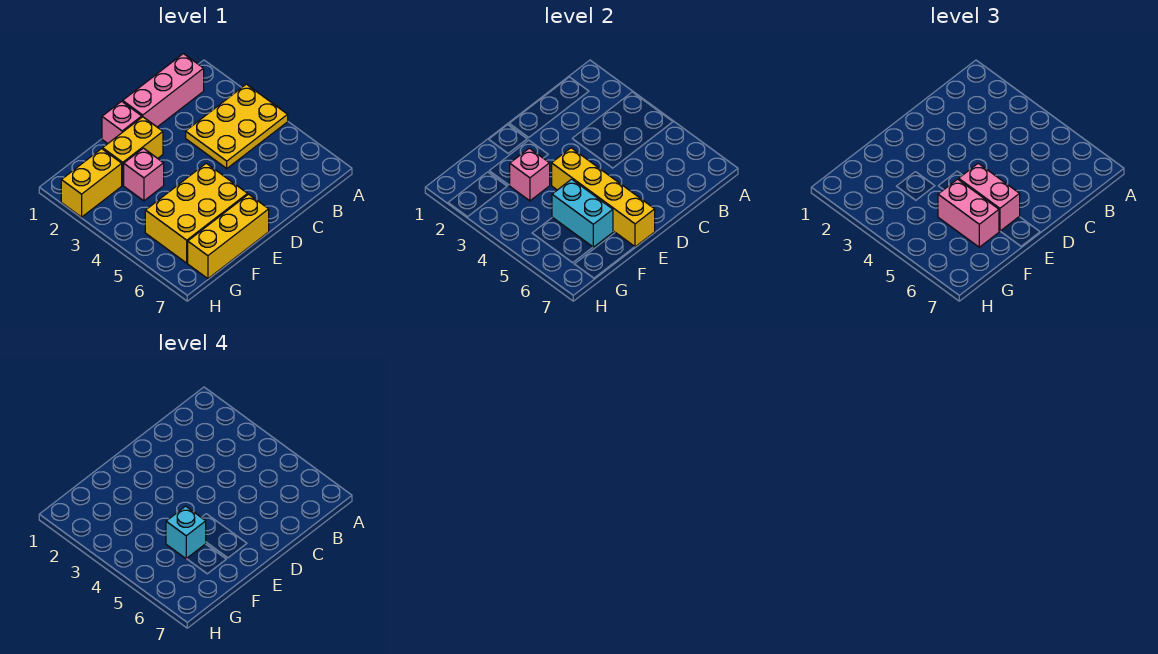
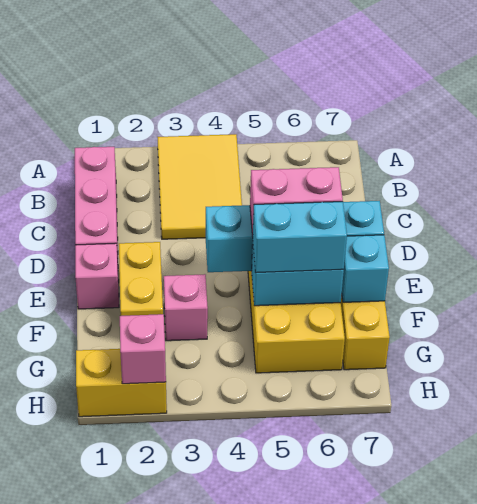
yellow plate A3:C4 level 1 -> yellow tile A3:C4 level 1
yellow brick E4:E7 level 2 -> cyan brick E4:E7 level 2
pink brick F3 level 2 -> pink brick H2 level 2
pink brick F5:F6 level 3 -> cyan brick F5:F6 level 3
cyan brick F5 level 4 -> cyan brick F7 level 2
yellow brick G2:H2 level 1 -> yellow brick H1:H2 level 1

